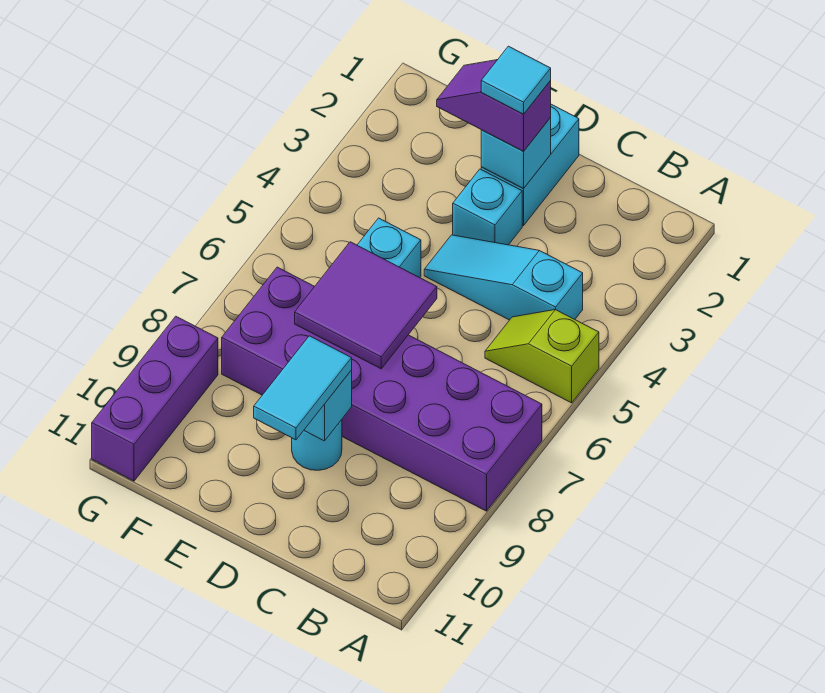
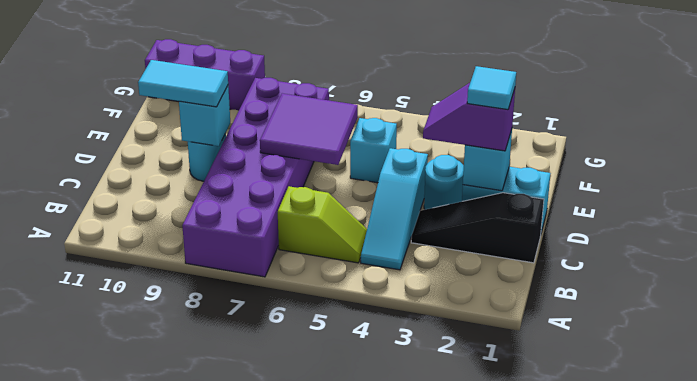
lime slope A5:B5 level 1 top A -> lime slope B5:B6 level 1 top 6
cyan slope B4:D4 level 1 top B -> cyan slope B4:D4 level 1 top D
none -> black slope C1:C3 level 1 top 1
purple slope D2:E2 level 3 top D -> purple slope D2:D3 level 3 top 2
cyan brick D3 level 1 -> cyan round brick D3 level 1

